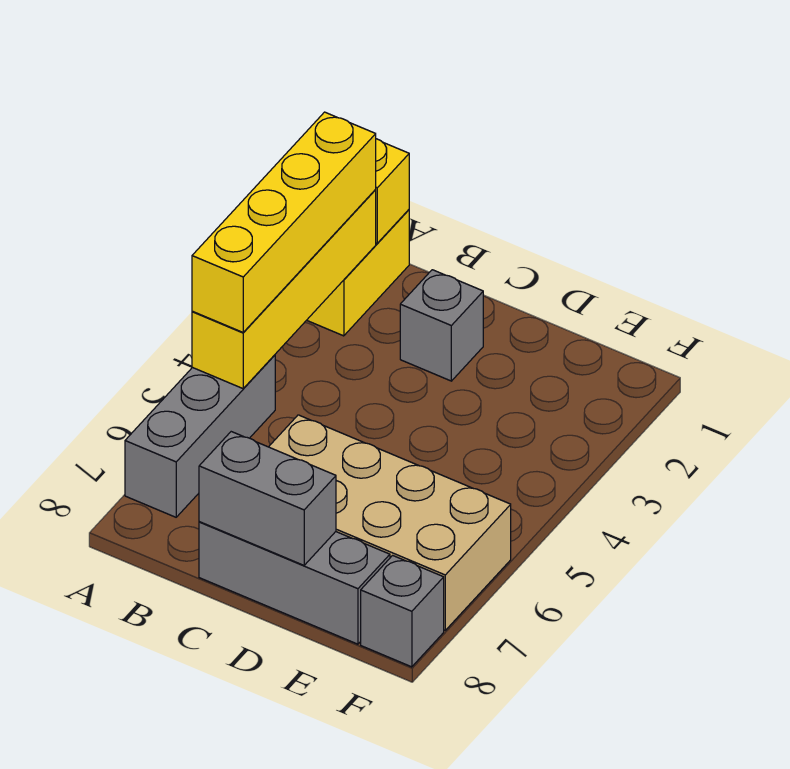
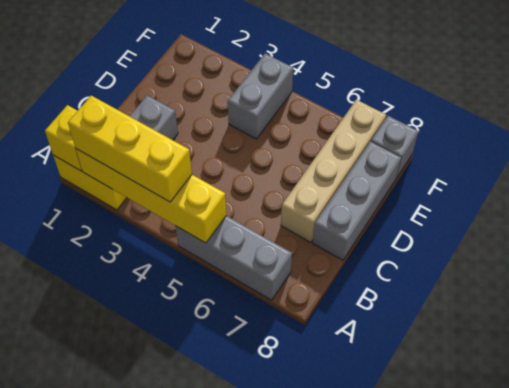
yellow brick A2:A5 level 3 -> yellow brick A2:A4 level 3
tan brick C6:F7 level 1 -> tan brick C7:F7 level 1
grey brick C8:D8 level 2 -> grey brick E4:F4 level 1

